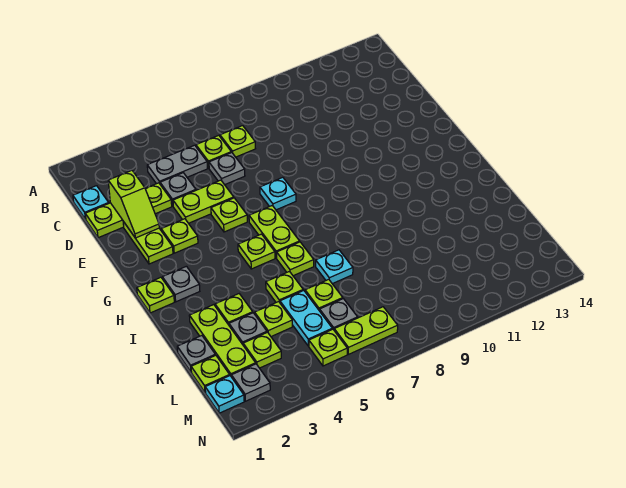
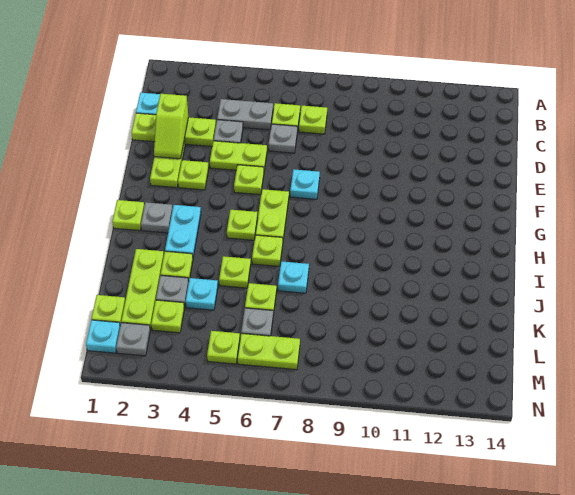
grey plate K1 level 1 -> none
lime plate K4 level 1 -> cyan plate K4 level 1
cyan plate K5:L5 level 1 -> cyan plate H3:I3 level 1

